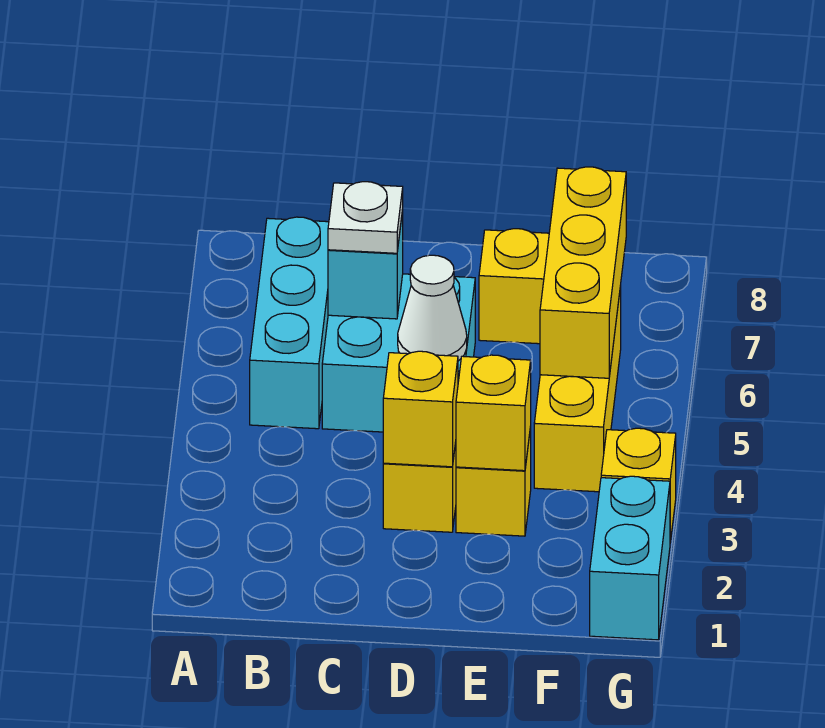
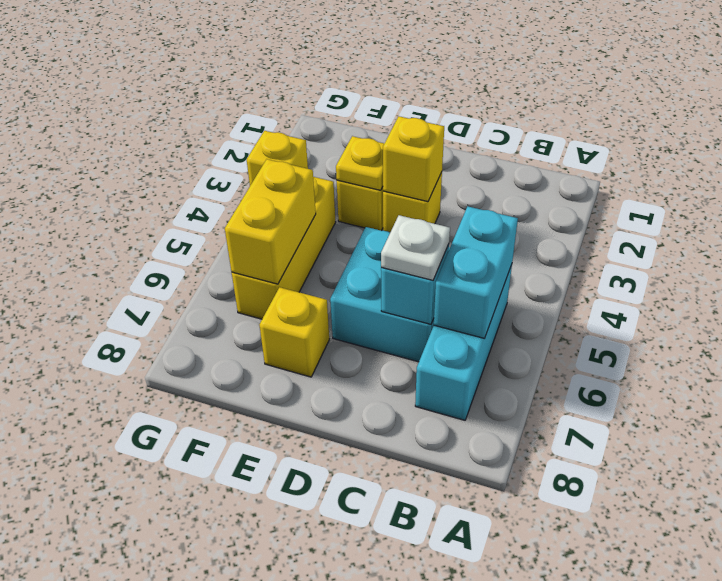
white cone D5 level 2 -> none
yellow brick E3 level 2 -> yellow plate E3 level 2
yellow brick F5:F7 level 2 -> yellow brick F5:F6 level 2
cyan brick G1:G2 level 1 -> cyan brick B5:B6 level 2

